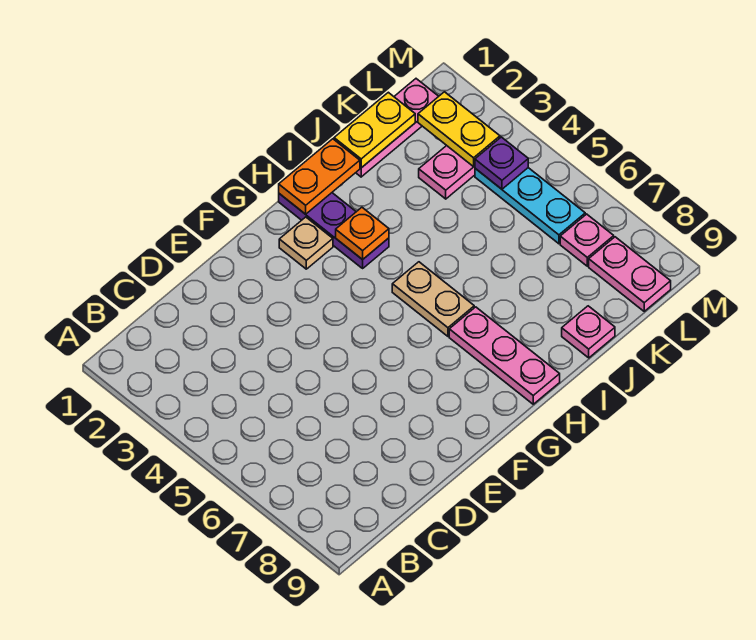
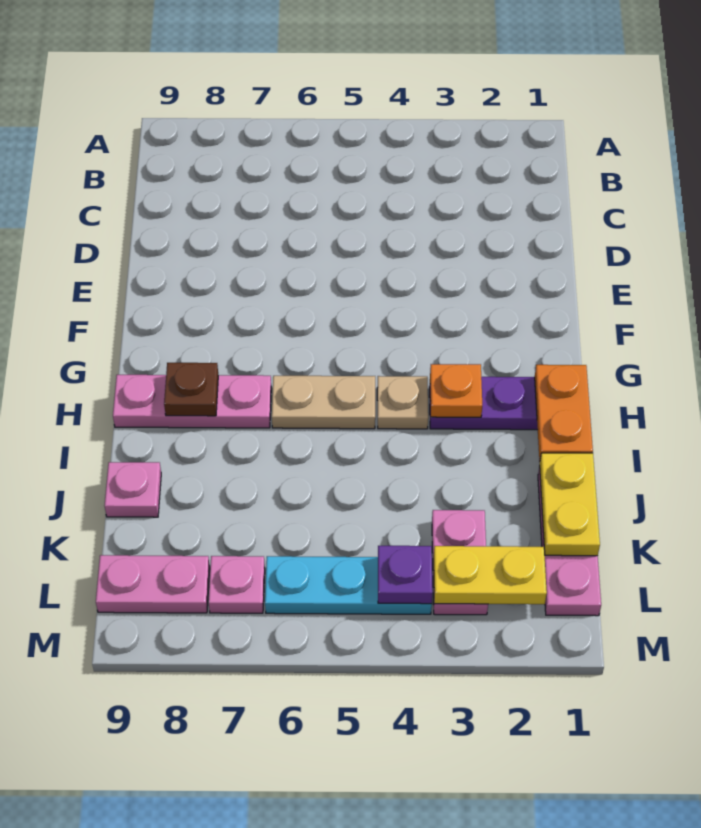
tan plate G2 level 1 -> tan plate H4 level 1
none -> brown plate H8 level 2

